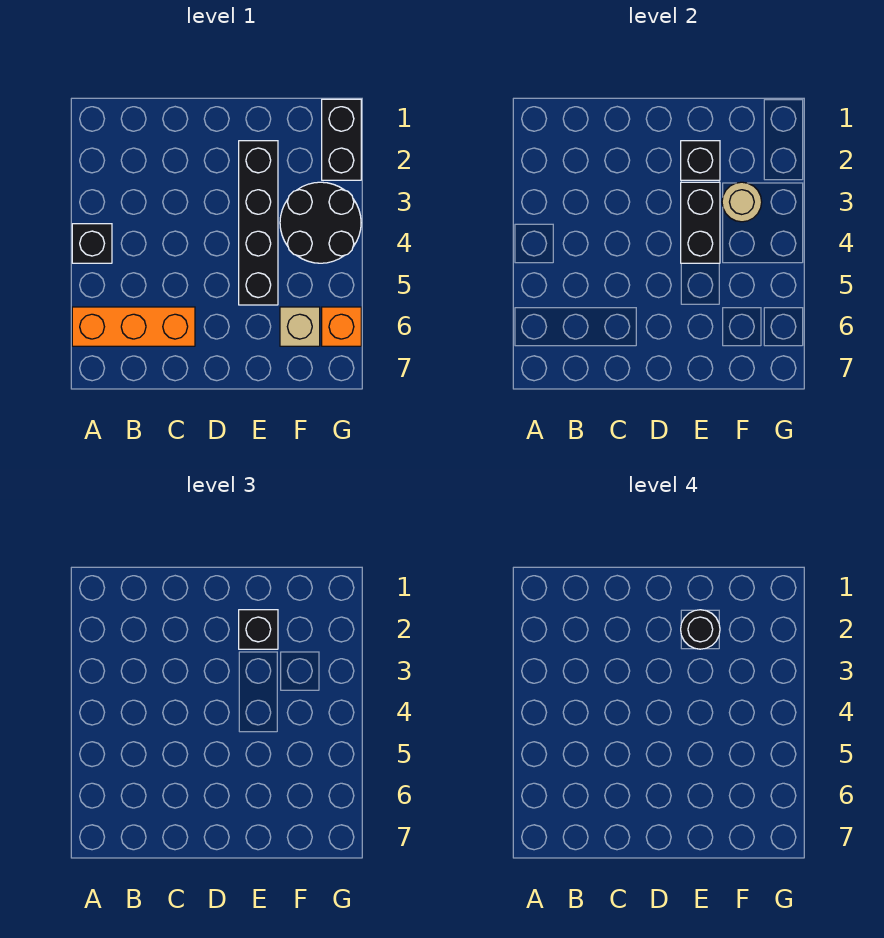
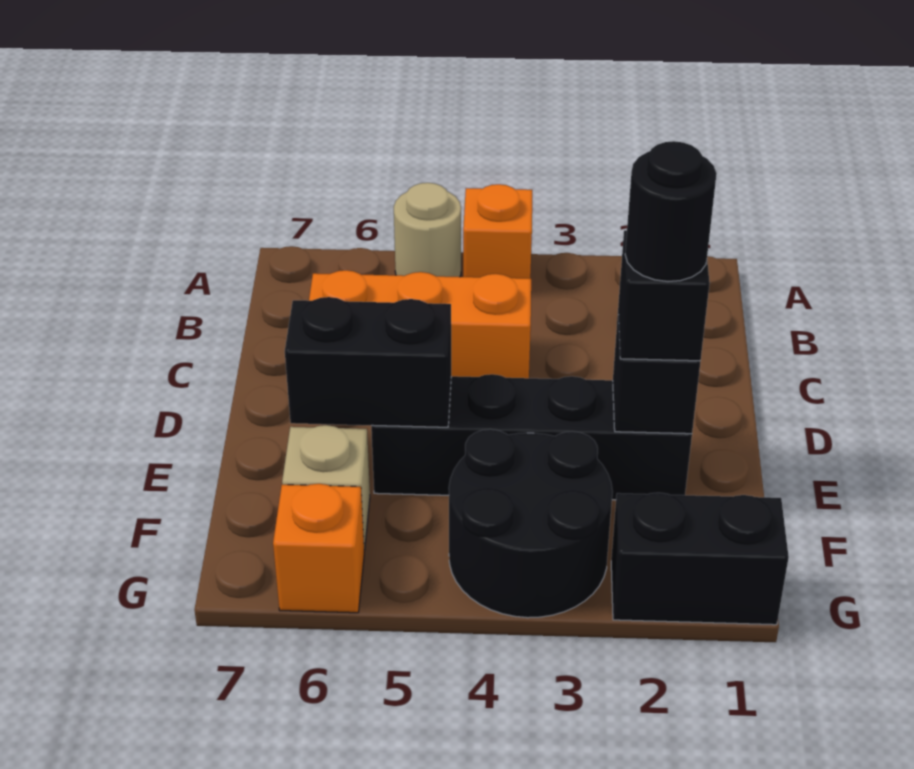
black brick A4 level 1 -> orange brick A4 level 1
orange brick A6:C6 level 1 -> orange brick C4:C6 level 1
black brick E3:E4 level 2 -> black brick E5:E6 level 2
tan round brick F3 level 2 -> tan round brick A5 level 1

